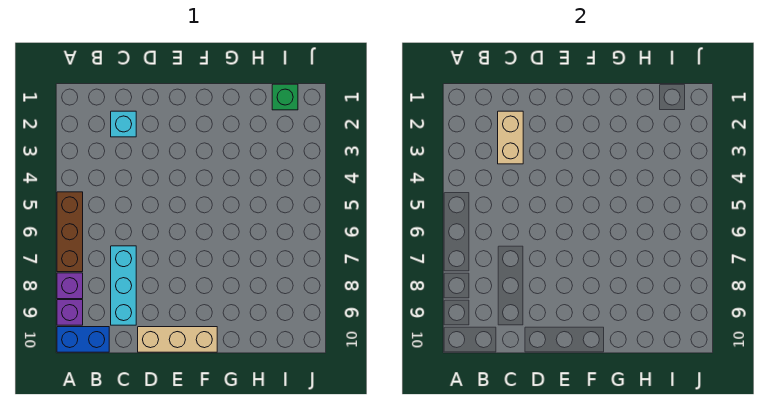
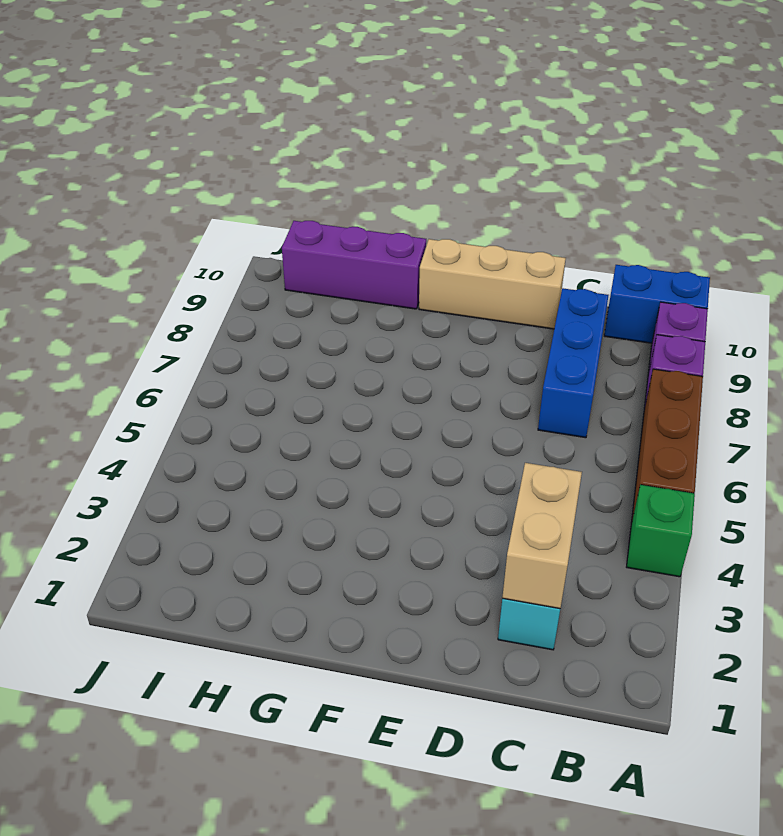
cyan brick C7:C9 level 1 -> blue brick C7:C9 level 1
none -> purple brick G10:I10 level 1
green brick I1 level 1 -> green brick A4 level 1

